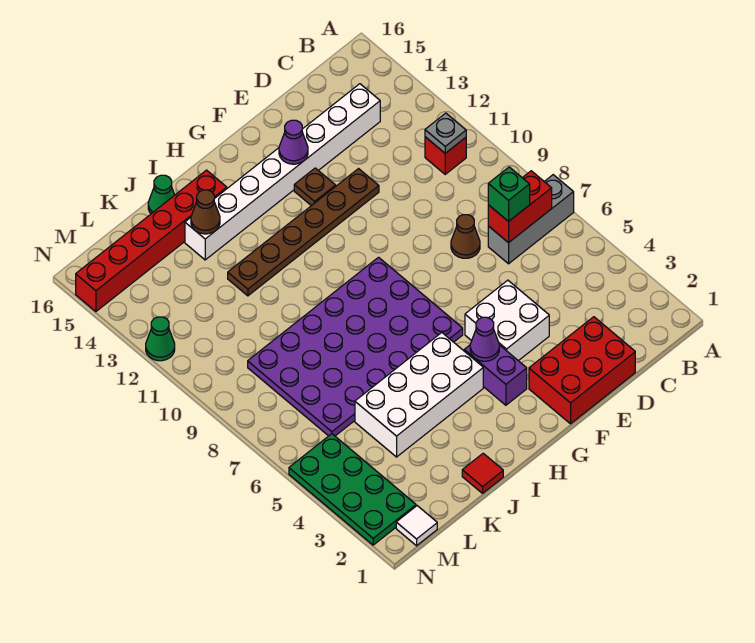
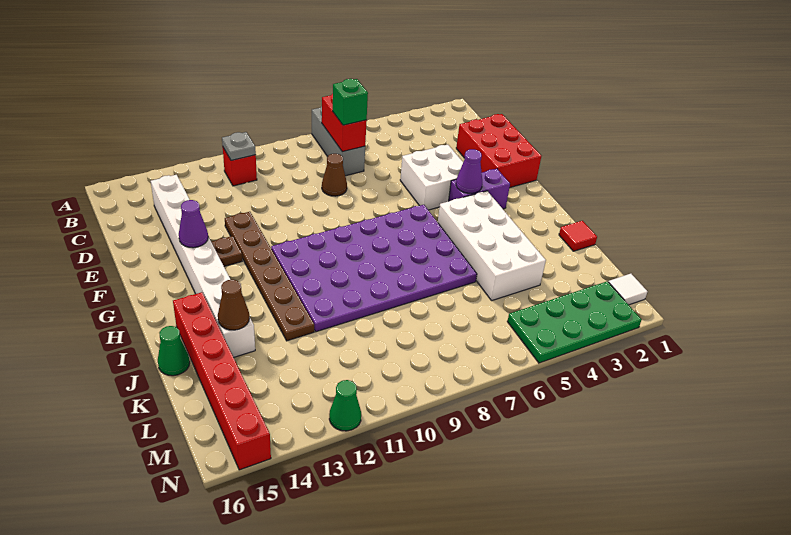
purple plate G6:L9 level 1 -> purple plate G6:J11 level 1

